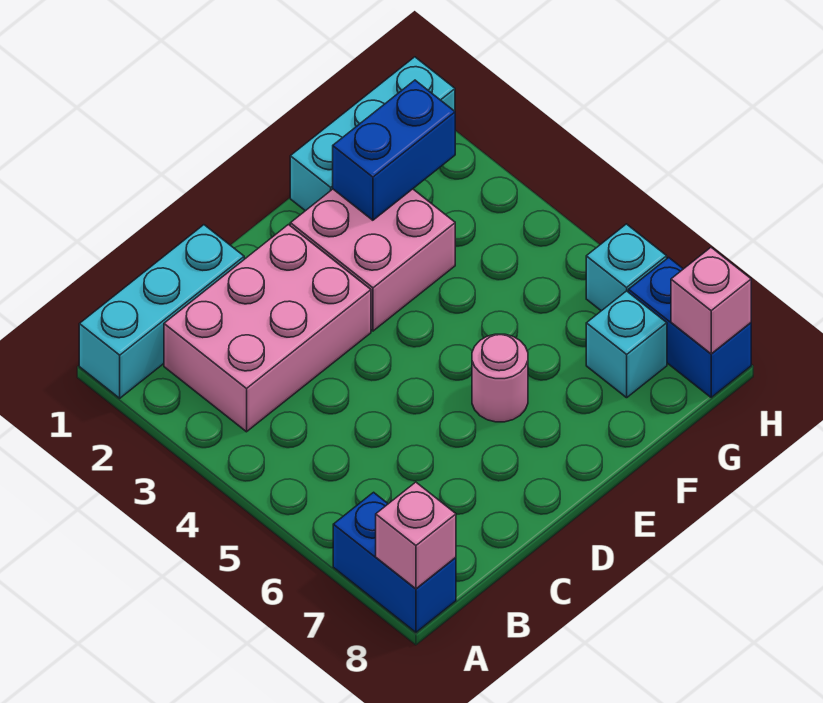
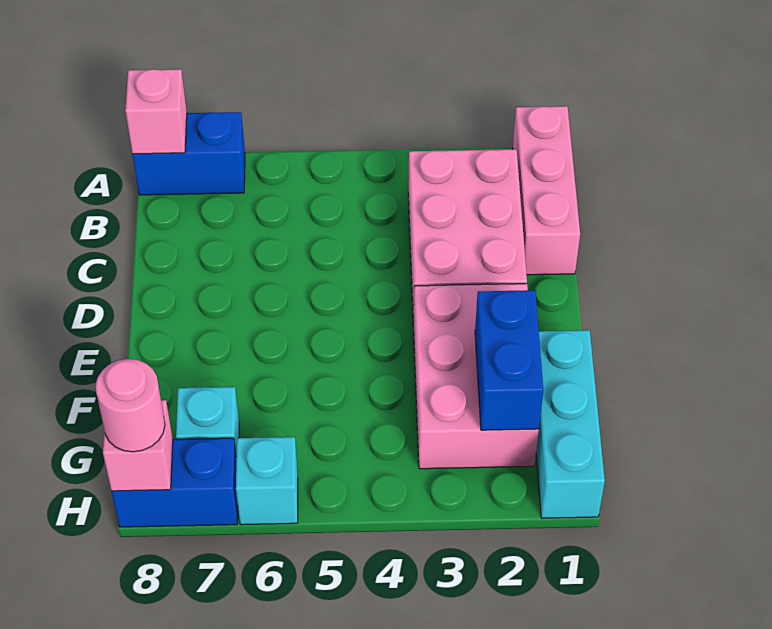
cyan brick A1:C1 level 1 -> pink brick A1:C1 level 1
pink brick E2:F3 level 1 -> pink brick E2:G3 level 1
pink round brick E6 level 1 -> pink round brick H8 level 3

